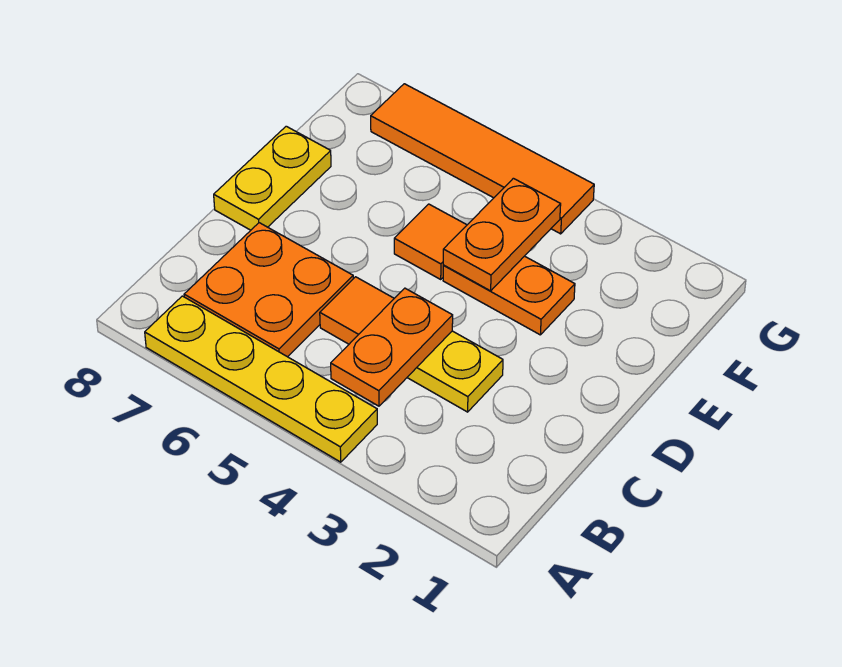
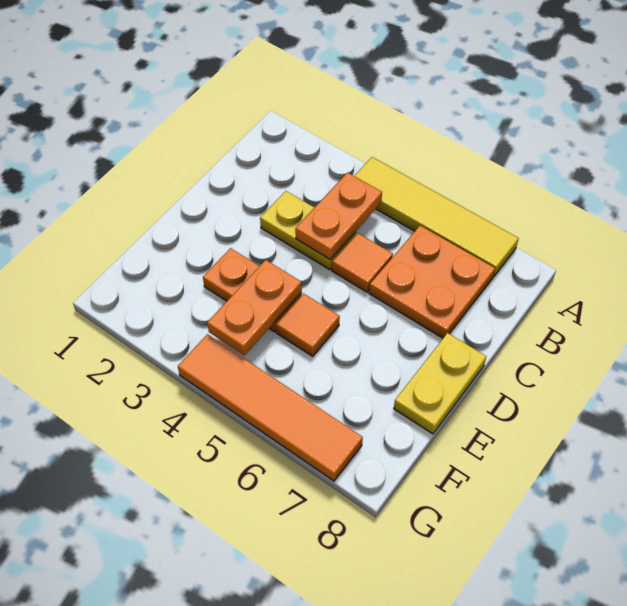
yellow plate A4:A7 level 1 -> yellow tile A4:A7 level 1

